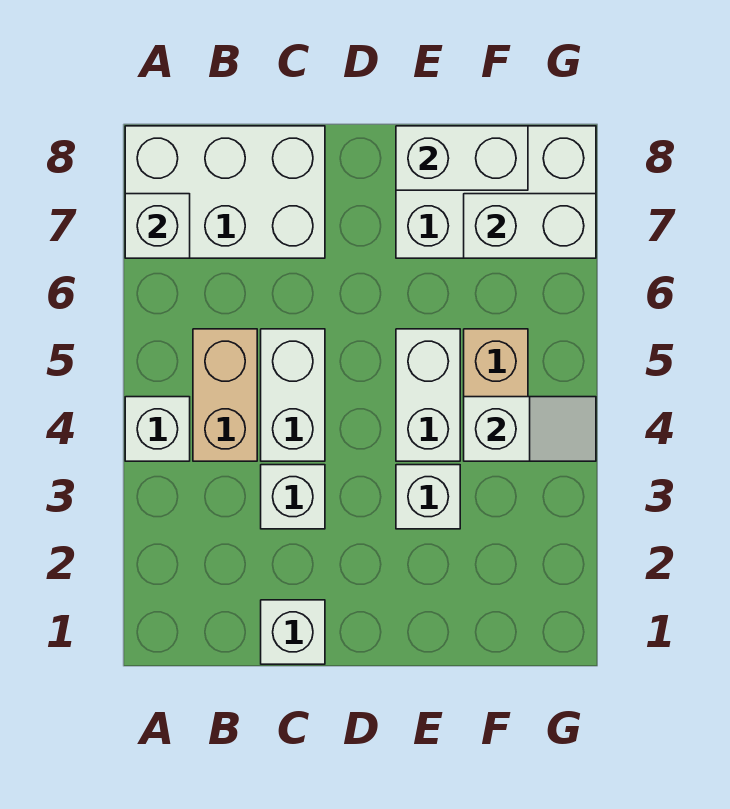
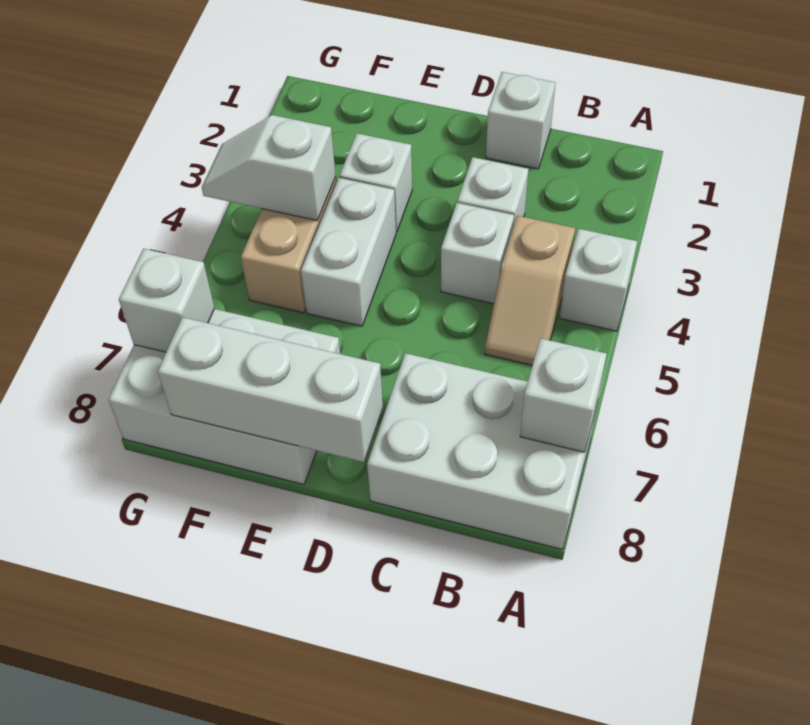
tan brick B4:B5 level 1 -> tan slope B4:B5 level 1 top 4
white brick C4:C5 level 1 -> white brick C4 level 1
white brick E8:F8 level 2 -> white brick D8:F8 level 2
white brick F7:G7 level 2 -> white brick G7 level 2

